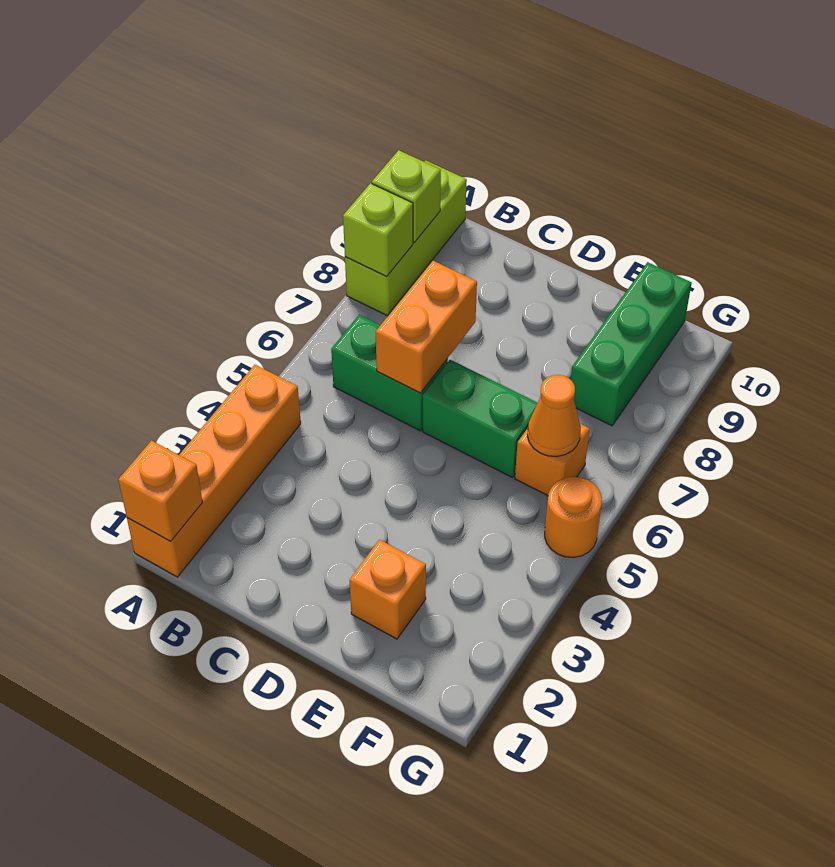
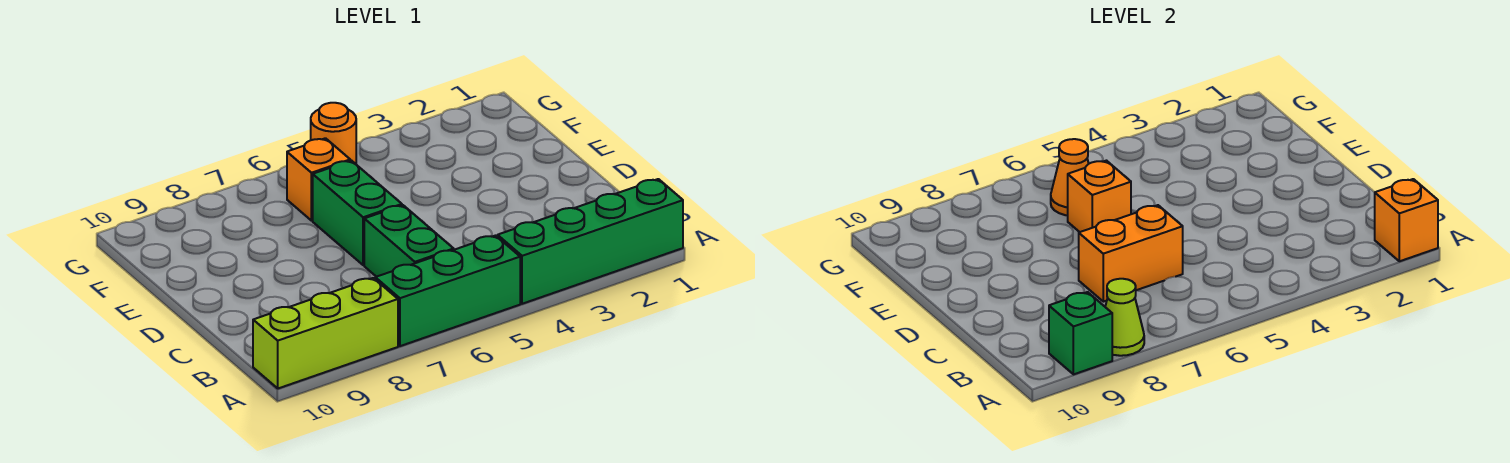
orange brick A1:A4 level 1 -> green brick A1:A4 level 1
lime brick A8 level 2 -> lime cone A8 level 2
lime brick A9 level 2 -> green brick A9 level 2
orange brick E2 level 1 -> orange brick E6 level 2
green brick F8:F10 level 1 -> green brick A5:A7 level 1

